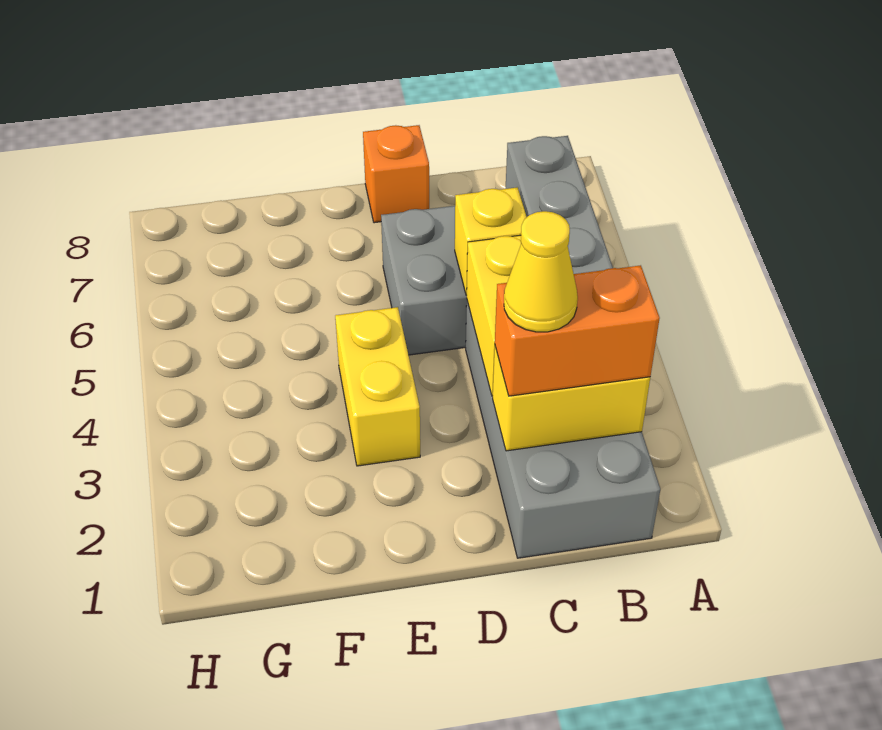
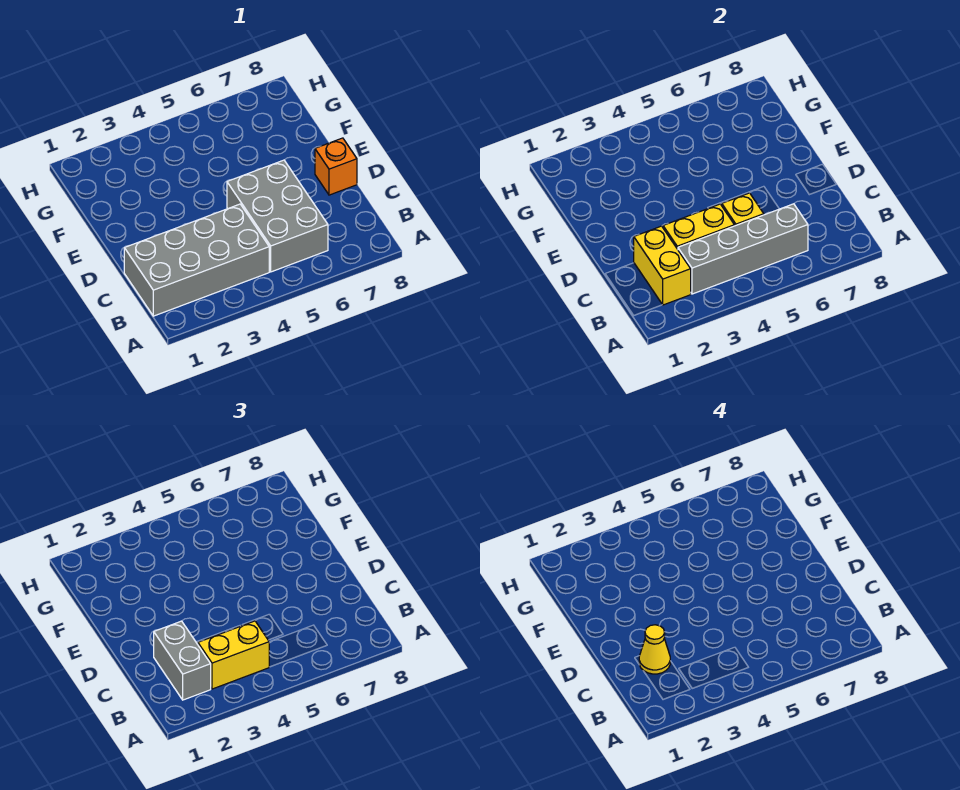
orange brick B2:C2 level 3 -> grey brick B2:C2 level 3
yellow brick E3:E4 level 1 -> yellow brick B3:B4 level 3

